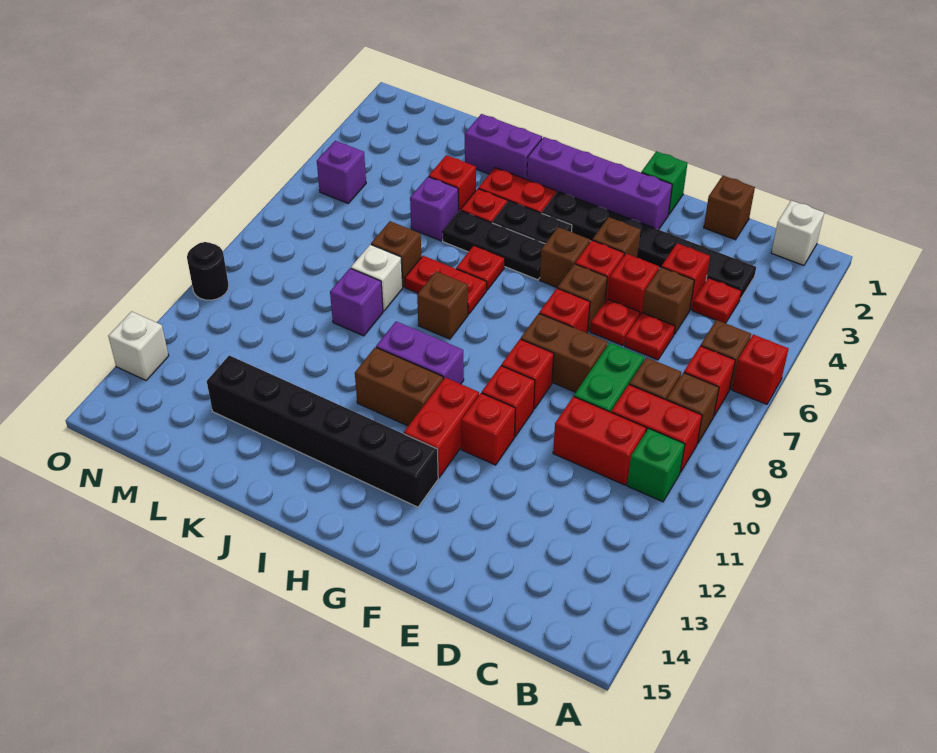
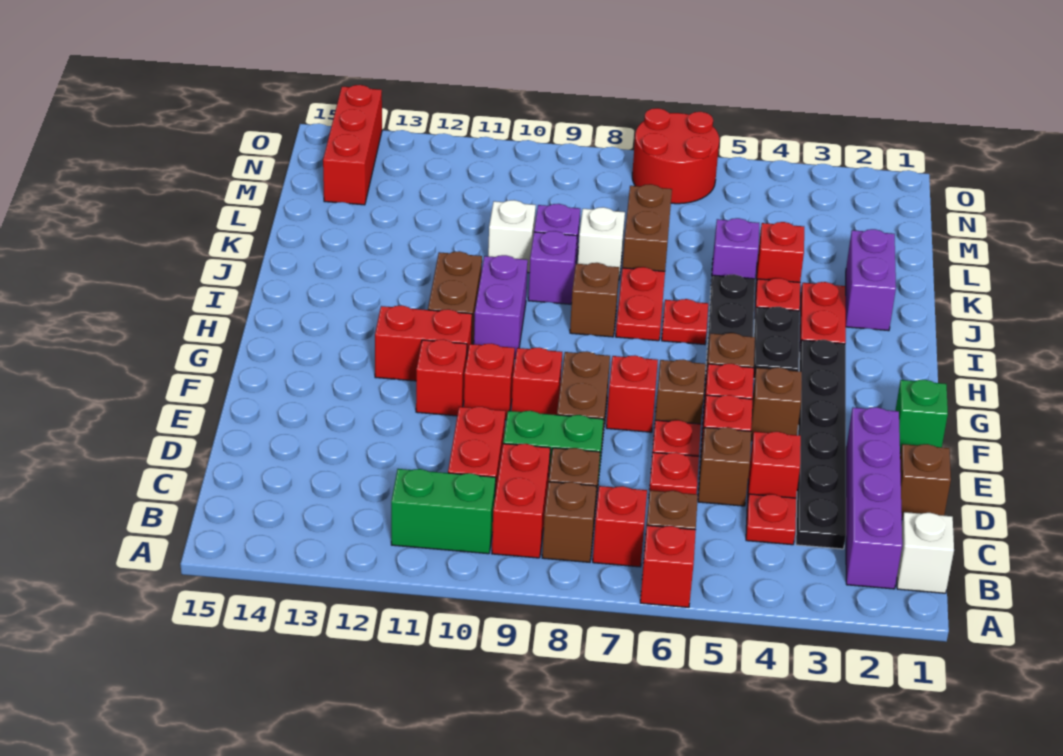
green brick B10 level 1 -> green brick B10:B11 level 1
purple brick F2:I2 level 1 -> purple brick B2:E2 level 1
black brick G13:L13 level 1 -> none
brown brick K7 level 1 -> brown brick K7:L7 level 1
none -> red brick M14:O14 level 1
purple brick N5 level 1 -> purple brick J9 level 1
none -> red round brick N6:O7 level 1
black round brick O10 level 1 -> none
white brick O13 level 1 -> white brick K10 level 1

